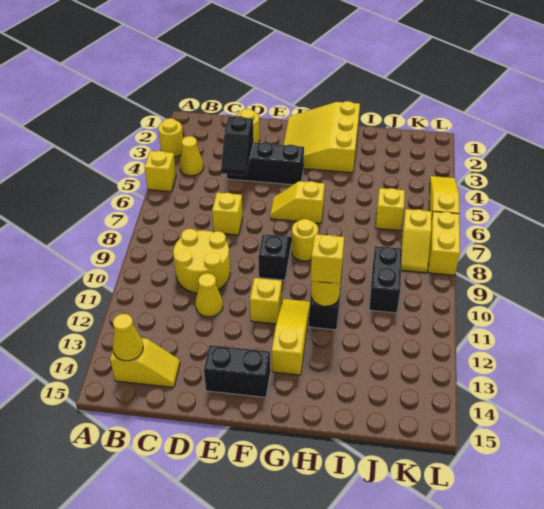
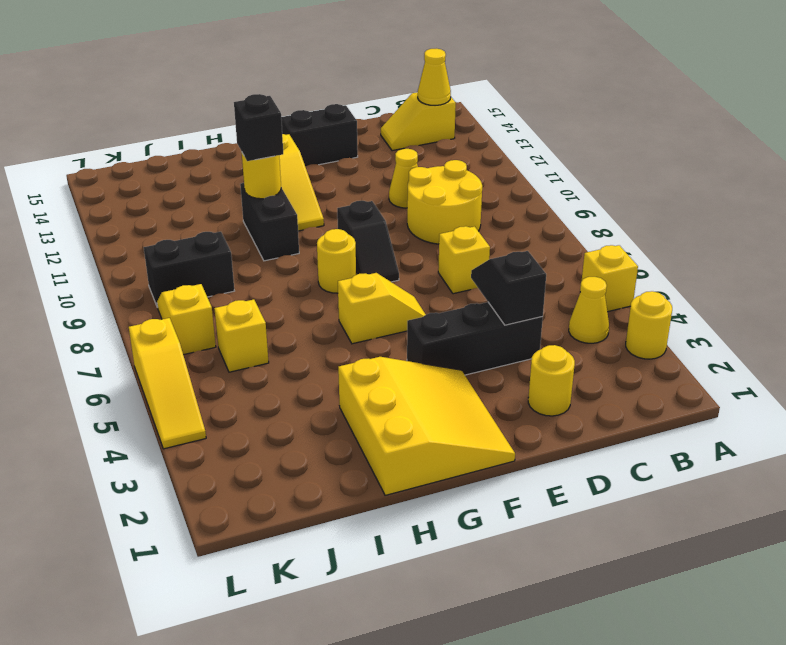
yellow brick F11 level 1 -> none
yellow brick H11 level 3 -> black brick H11 level 3
black brick J9:J10 level 1 -> black brick J9:K9 level 1
yellow brick L7:L8 level 1 -> none

